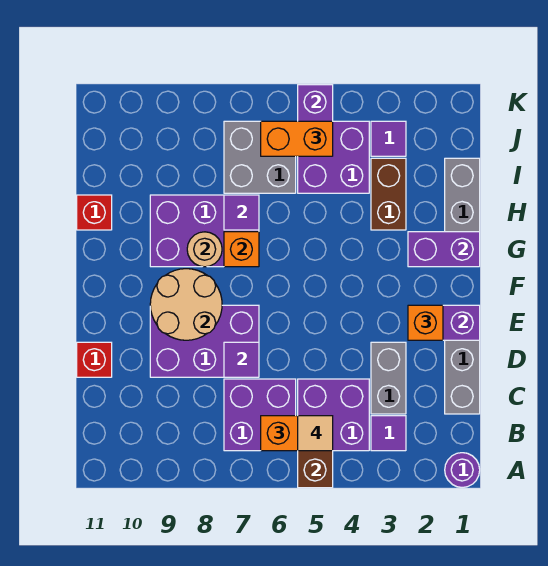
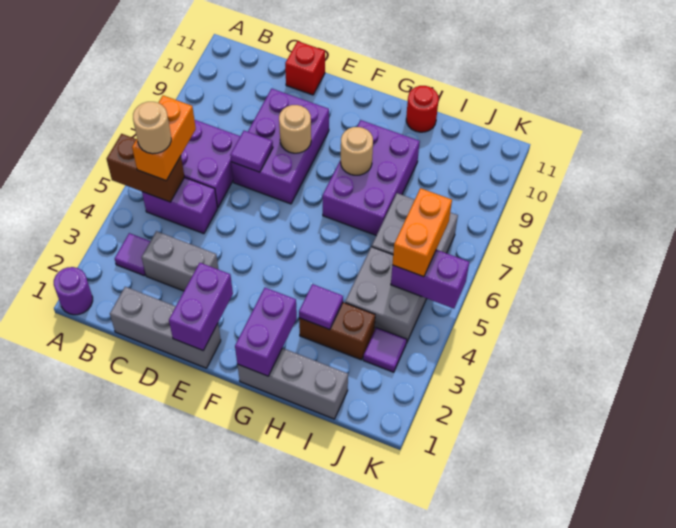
purple brick B4:C5 level 1 -> purple brick B5:C5 level 1
tan tile B5 level 4 -> tan round brick B5 level 4
orange brick E2 level 3 -> none
tan round brick E8:F9 level 2 -> tan round brick E8 level 2
orange brick G7 level 2 -> none
purple tile H7 level 2 -> purple tile H3 level 2
red brick H11 level 1 -> red round brick H11 level 1
purple brick I4:J5 level 1 -> grey brick I4:J5 level 1

